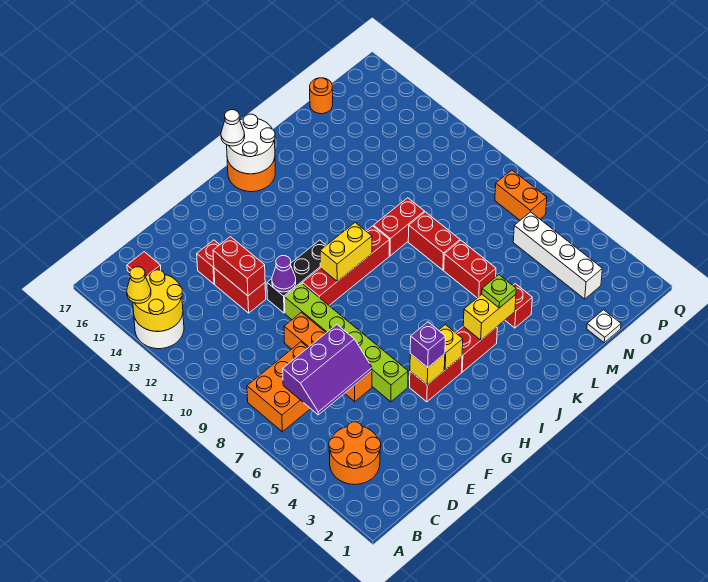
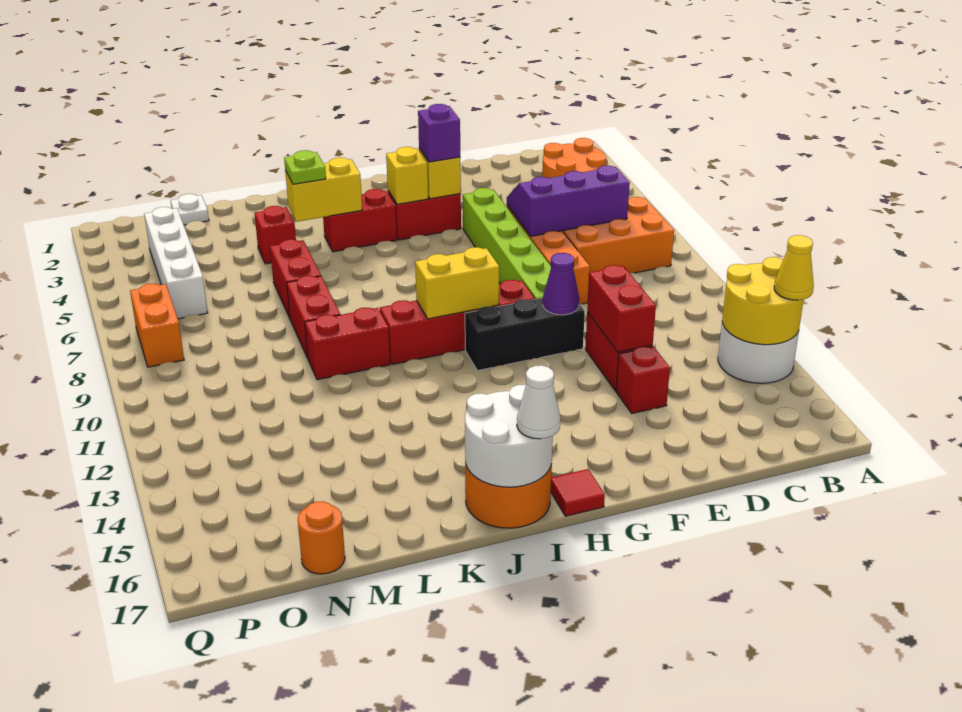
red tile C16 level 1 -> red tile H17 level 1

